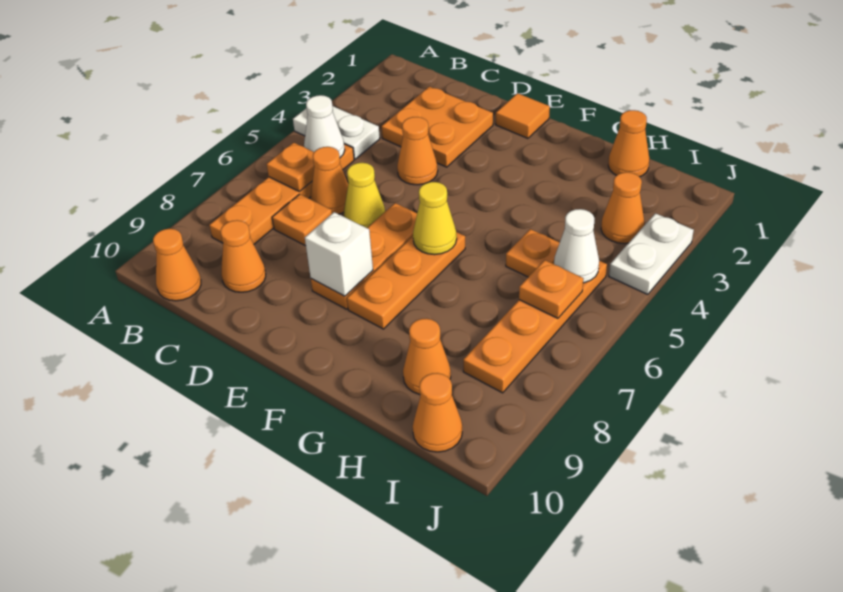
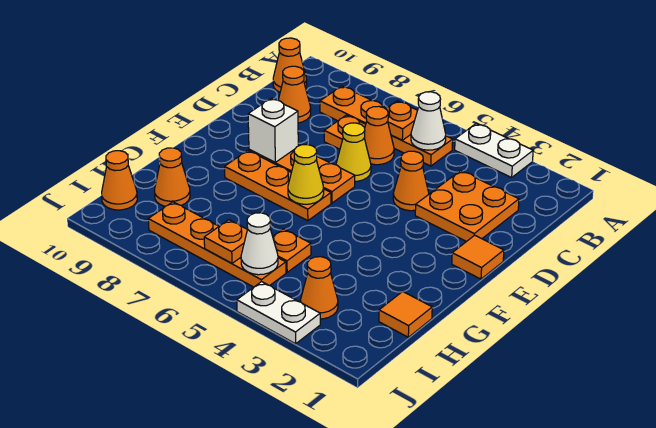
white plate A4:B4 level 1 -> white plate A3:A4 level 1
orange cone H1 level 1 -> orange tile H1 level 1

